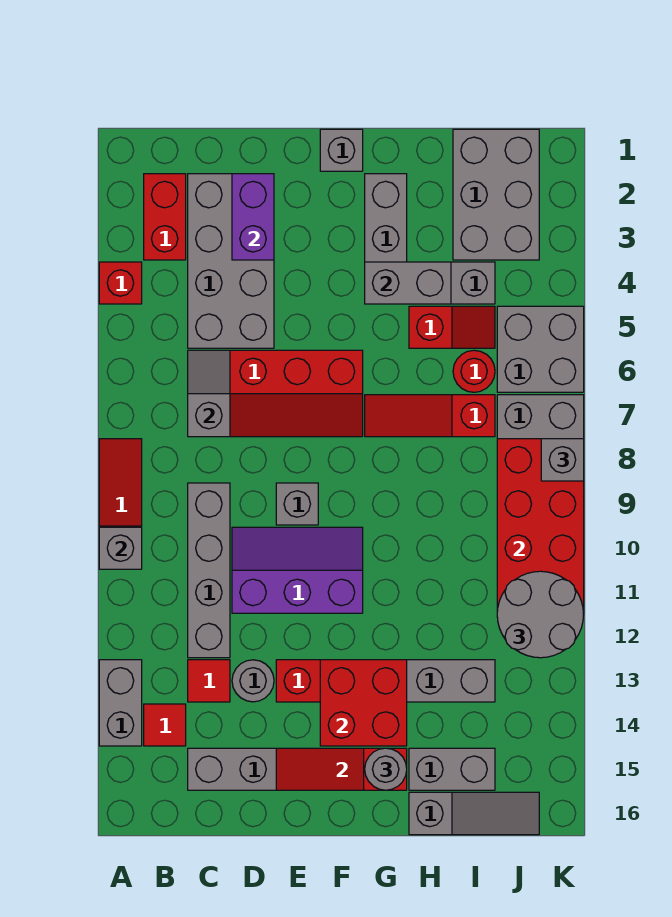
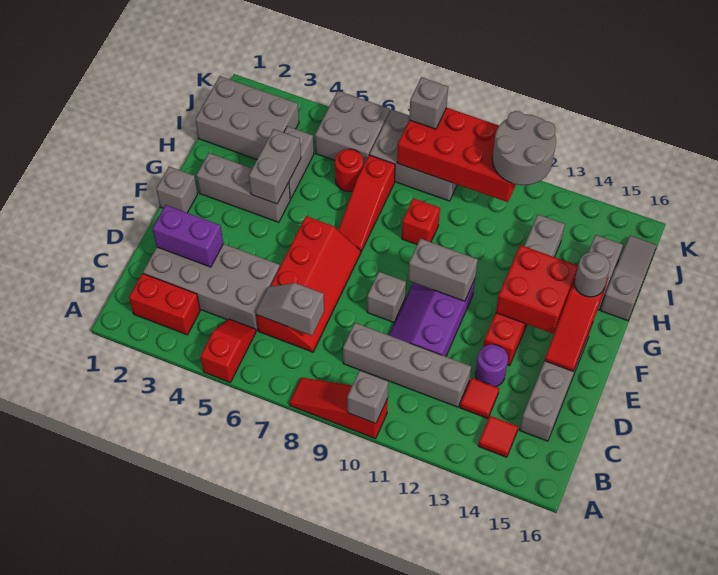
red brick A4 level 1 -> red brick H9 level 1
grey brick A13:A14 level 1 -> grey brick F10:F11 level 2
grey round brick D13 level 1 -> purple round brick D13 level 1
red slope H5:I5 level 1 top H -> red slope A5:B5 level 1 top A

